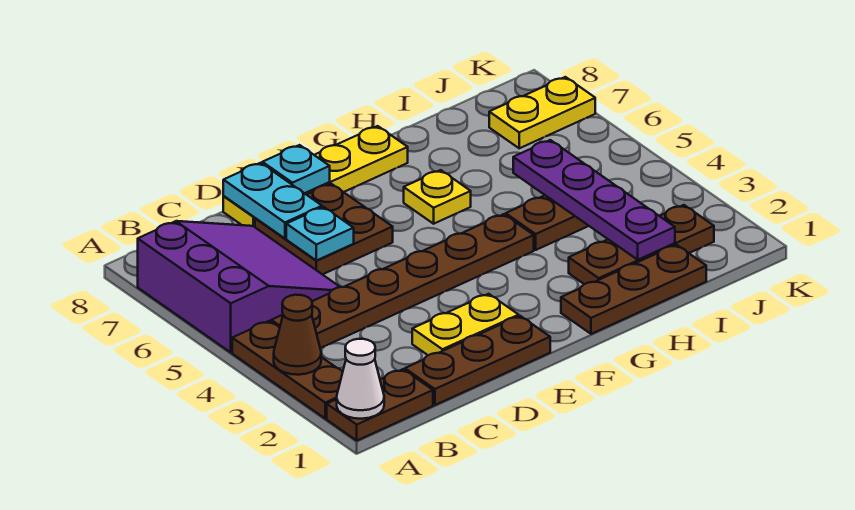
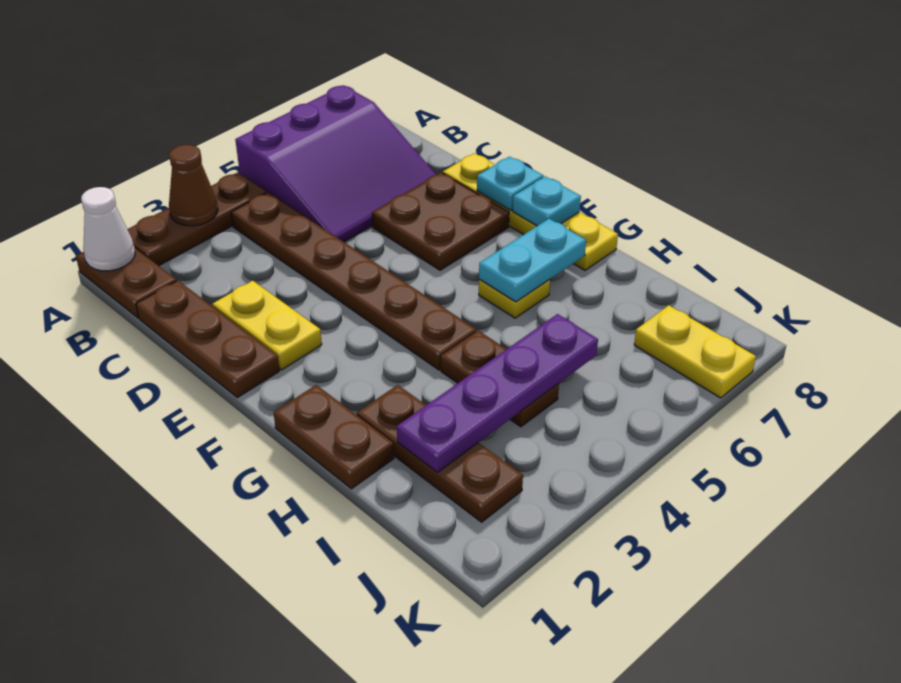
cyan plate D6 level 2 -> cyan plate F8 level 2
cyan plate D7:D8 level 2 -> cyan plate G6:G7 level 2
brown plate G1:I1 level 1 -> brown plate G1:H1 level 1

